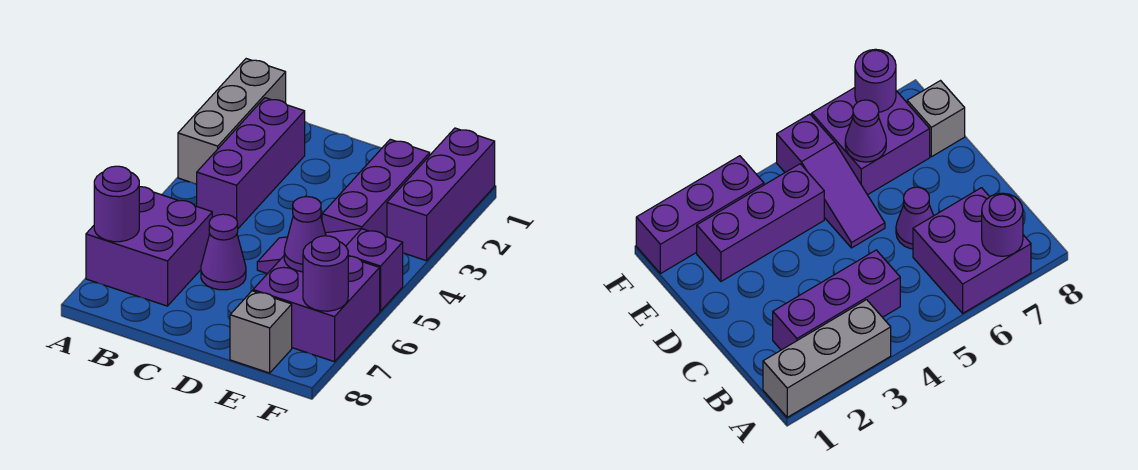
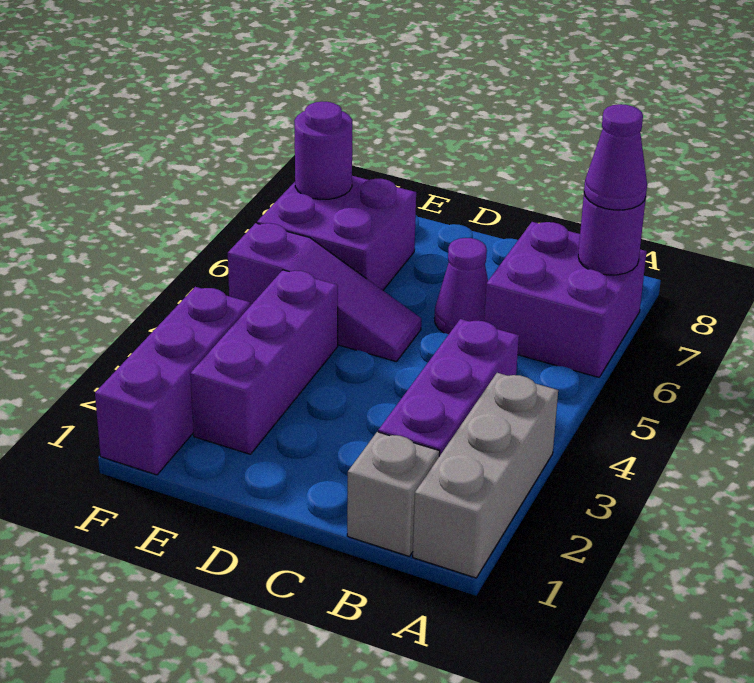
purple cone E6 level 2 -> purple cone A7 level 3
grey brick E8 level 1 -> grey brick B1 level 1

